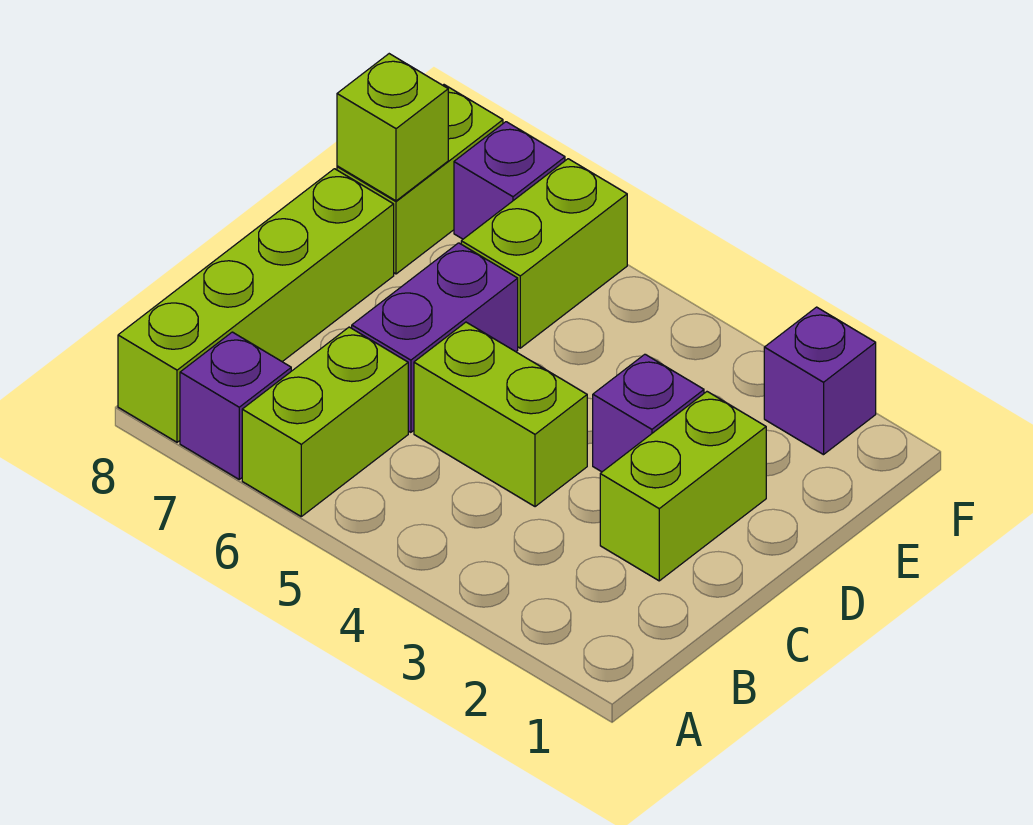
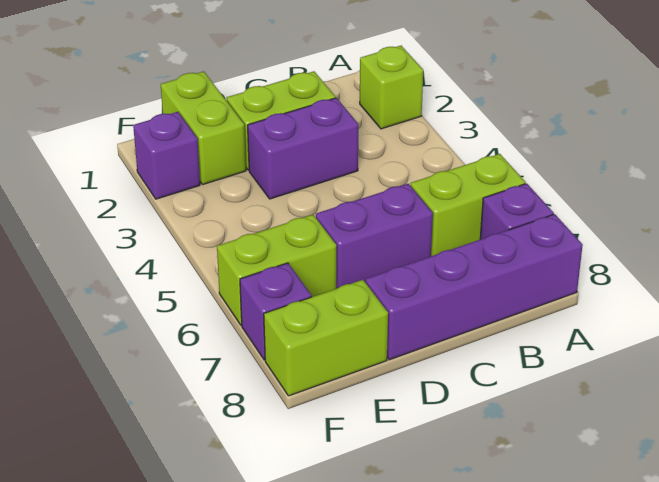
lime brick A8:D8 level 1 -> purple brick A8:D8 level 1
lime brick C4:C5 level 1 -> lime brick E1:E2 level 1
purple brick D3 level 1 -> purple brick C3:D3 level 1
lime brick E8 level 2 -> lime brick A2 level 1

